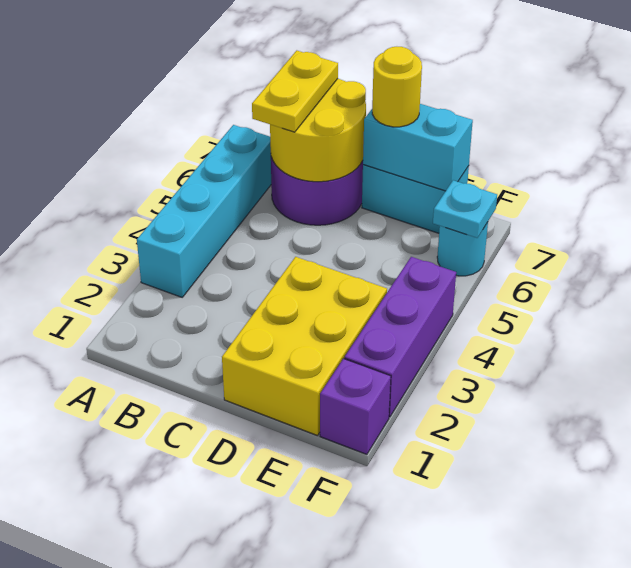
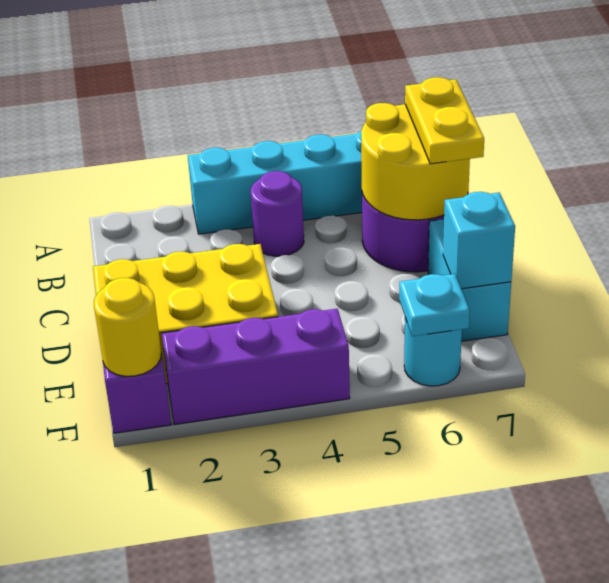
none -> purple round brick B4 level 1
yellow plate B6:B7 level 3 -> yellow plate B7:C7 level 3
cyan brick D7:E7 level 2 -> cyan brick E7 level 2
yellow round brick D7 level 3 -> yellow round brick F1 level 2

